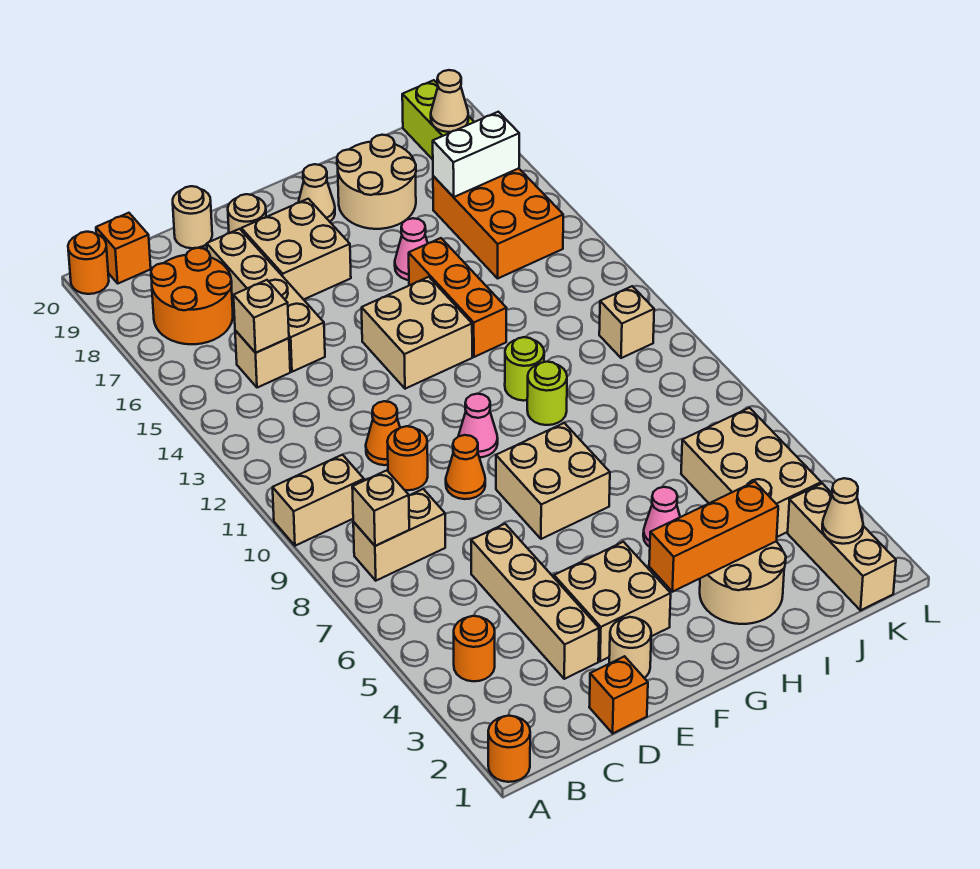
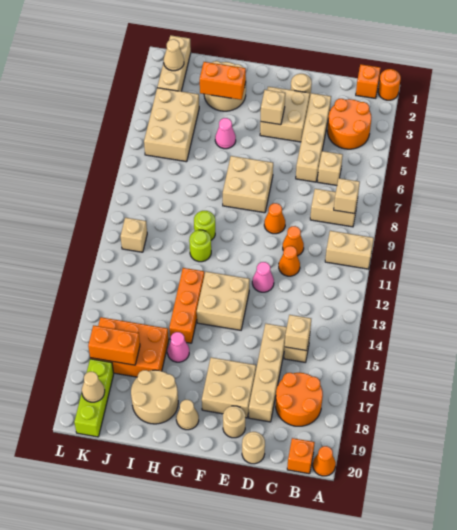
orange round brick A20 level 1 -> orange cone A20 level 1
orange round brick B4 level 1 -> orange round brick B3:C4 level 1
none -> tan brick C6 level 1
orange brick D1 level 1 -> orange brick B1 level 1
orange round brick D10 level 1 -> orange cone D10 level 1
none -> tan brick F4 level 2
pink cone F10 level 1 -> pink cone E12 level 1
orange brick G3:I3 level 2 -> orange brick H3:I3 level 2
orange brick J15:K17 level 1 -> orange brick I16:K17 level 1
white brick J17:K17 level 2 -> orange brick J17:K17 level 2

